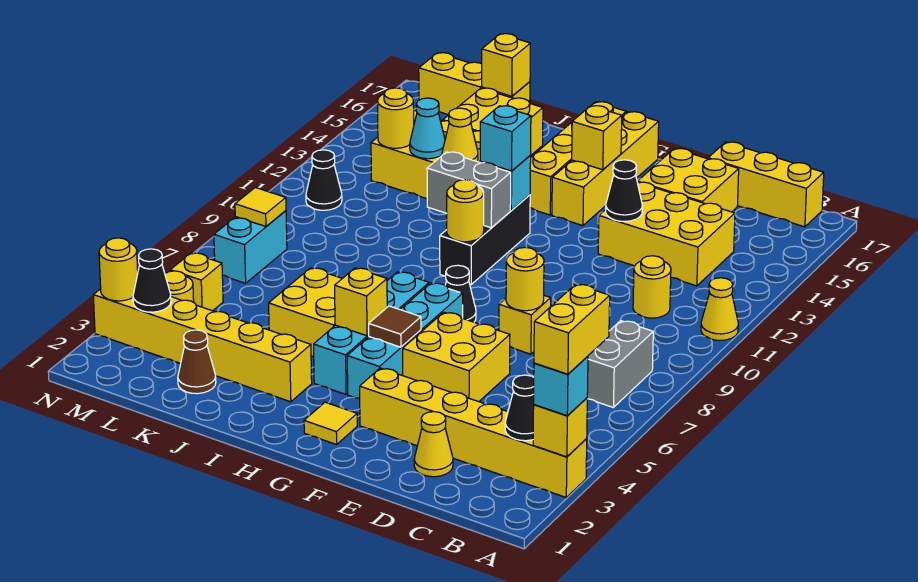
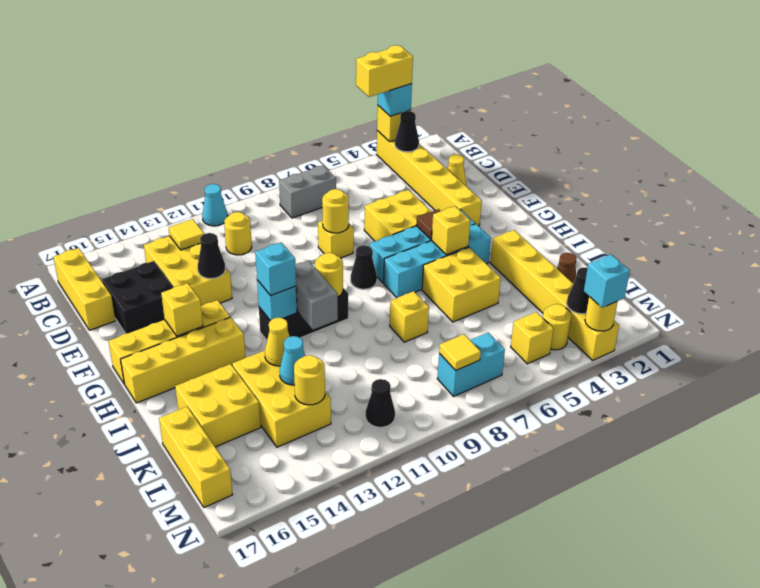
yellow cone A11 level 1 -> cyan cone A11 level 1
yellow brick D15:E16 level 1 -> black brick D15:E16 level 1
yellow tile G2 level 1 -> yellow tile C13 level 2
yellow brick K17 level 2 -> yellow brick J8 level 1
none -> cyan brick N3 level 3

